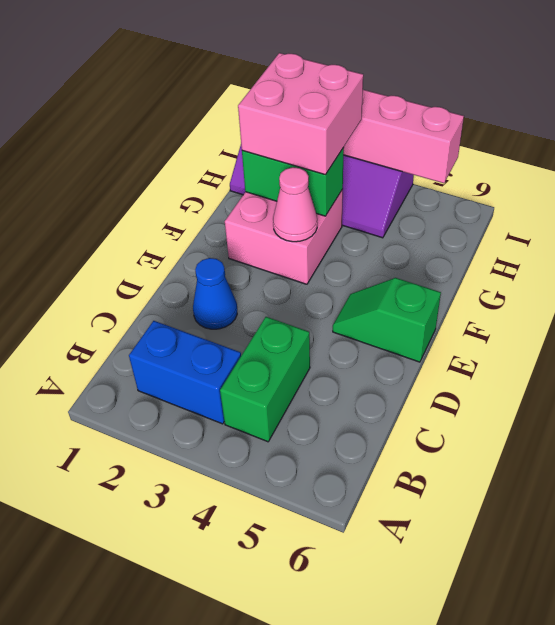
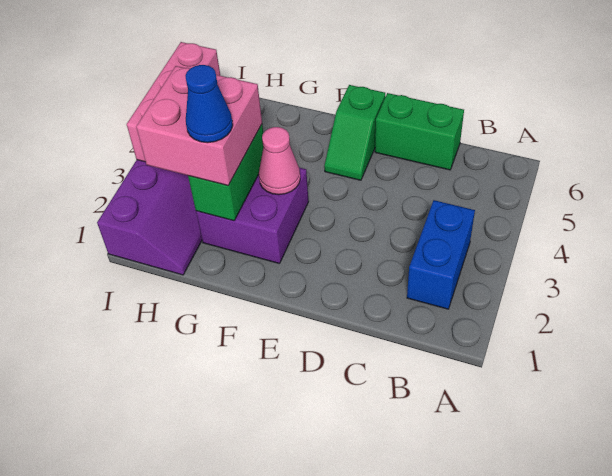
green brick B4:C4 level 1 -> green brick C6:D6 level 1
blue cone D2 level 1 -> blue cone G2 level 4
pink brick F2:G3 level 1 -> purple brick F2:G3 level 1

